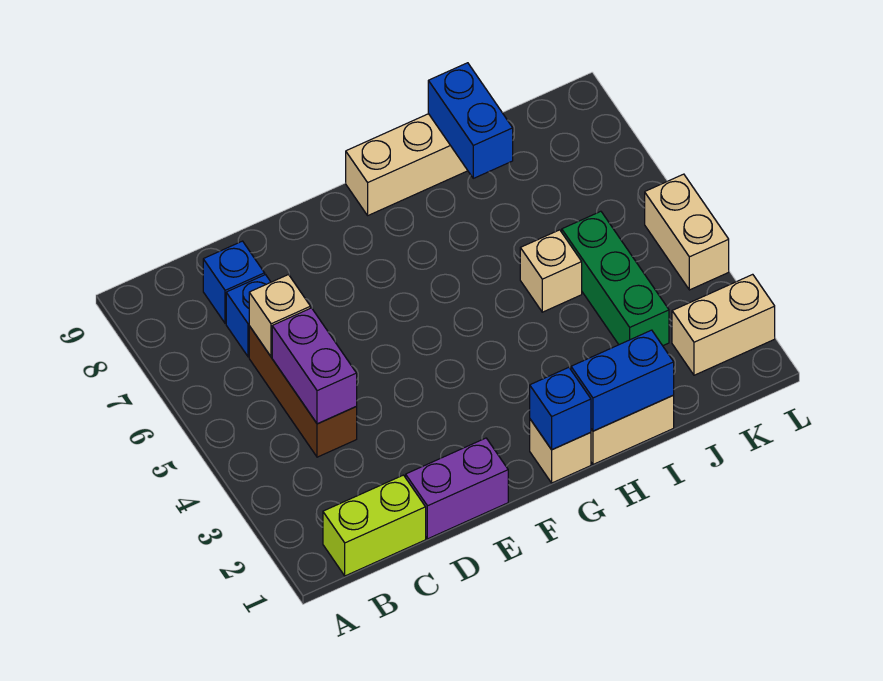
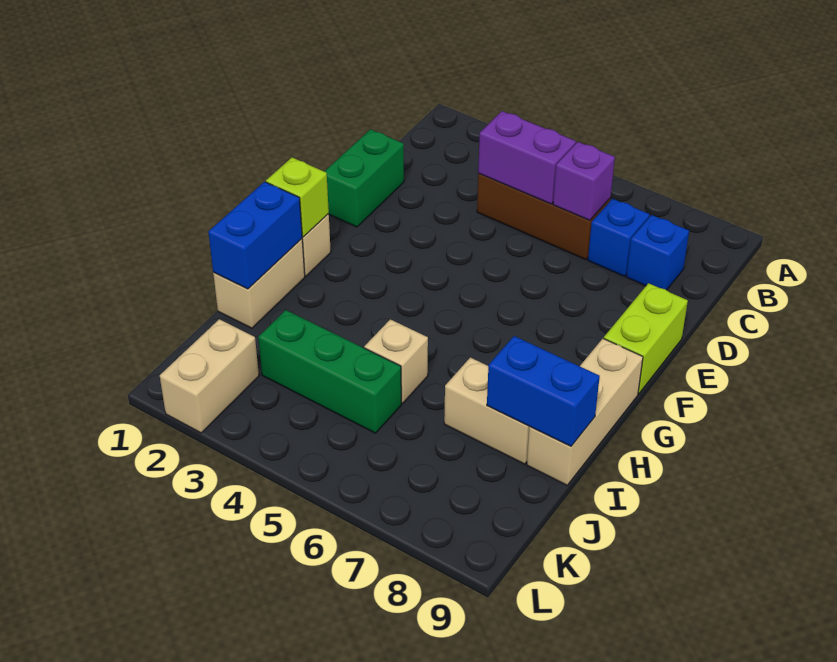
lime brick B1:C1 level 1 -> lime brick E9:F9 level 1
tan brick C6 level 2 -> purple brick C6 level 2
purple brick D1:E1 level 1 -> green brick D1:E1 level 1
blue brick G1 level 2 -> lime brick G1 level 2
tan brick L4:L5 level 1 -> tan brick I7:I8 level 1

